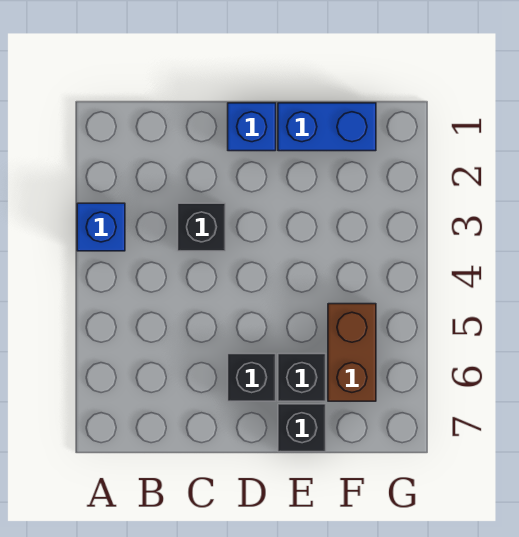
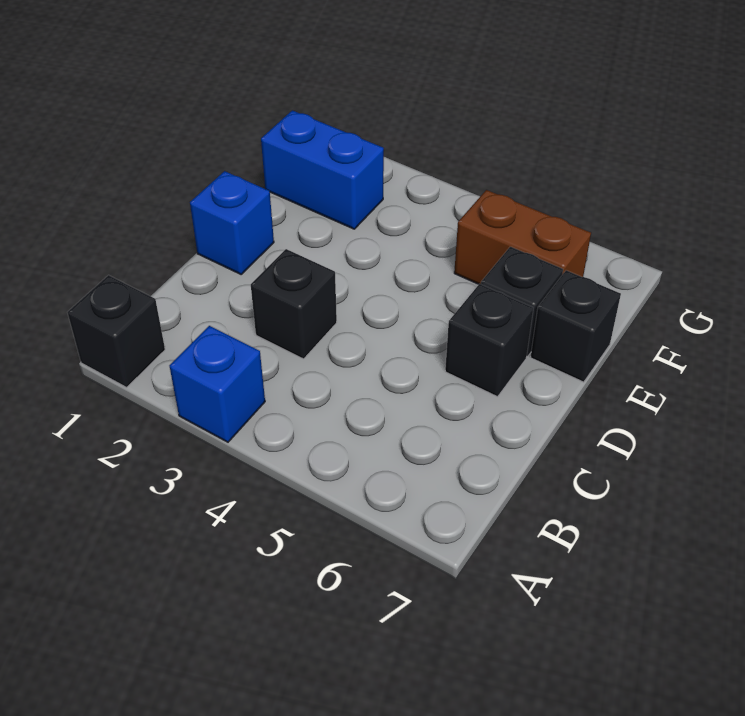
none -> black brick A1 level 1
blue brick E1:F1 level 1 -> blue brick F1:F2 level 1

